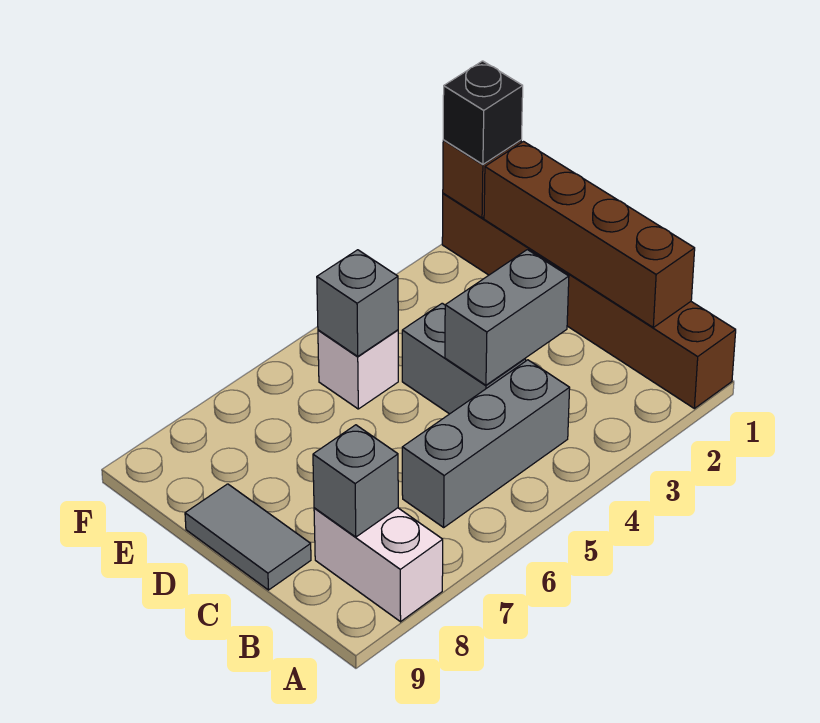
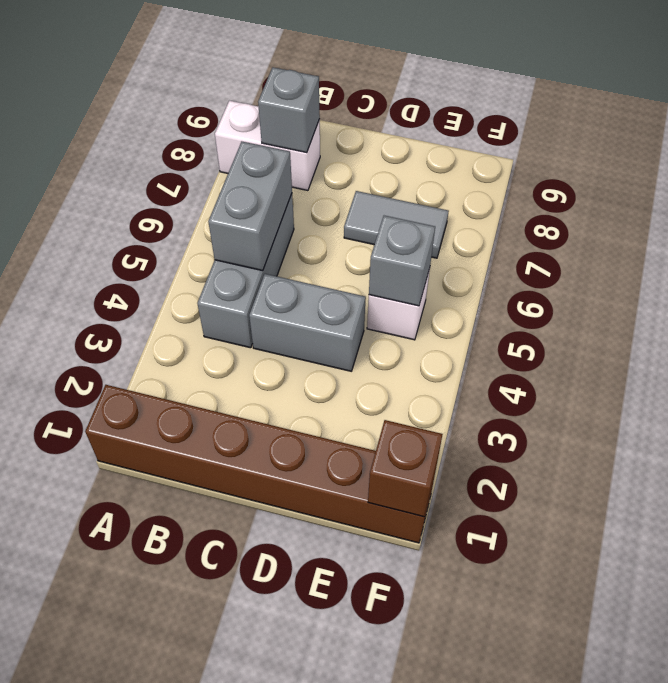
brown brick B1:E1 level 2 -> none
grey brick C3:C4 level 2 -> grey brick B5:B6 level 2
grey tile C9:D9 level 1 -> grey tile D7:E7 level 1
black brick F1 level 3 -> none

